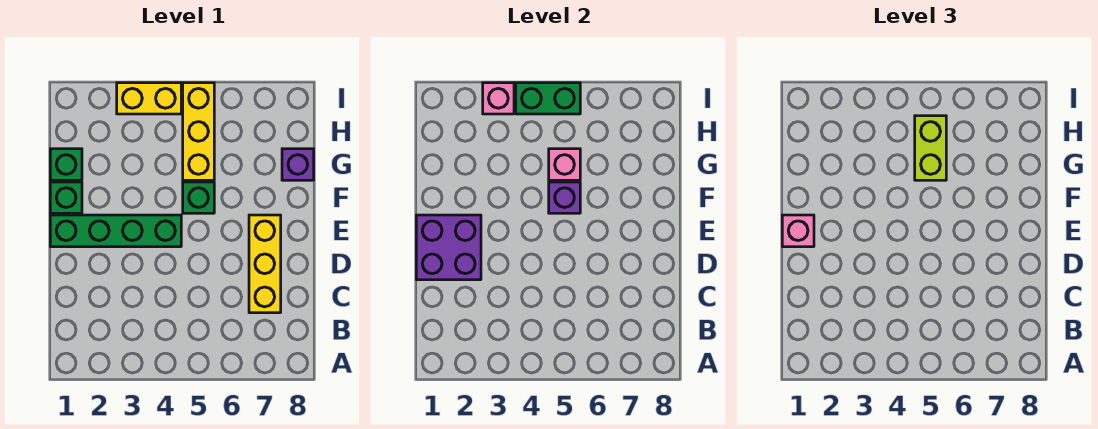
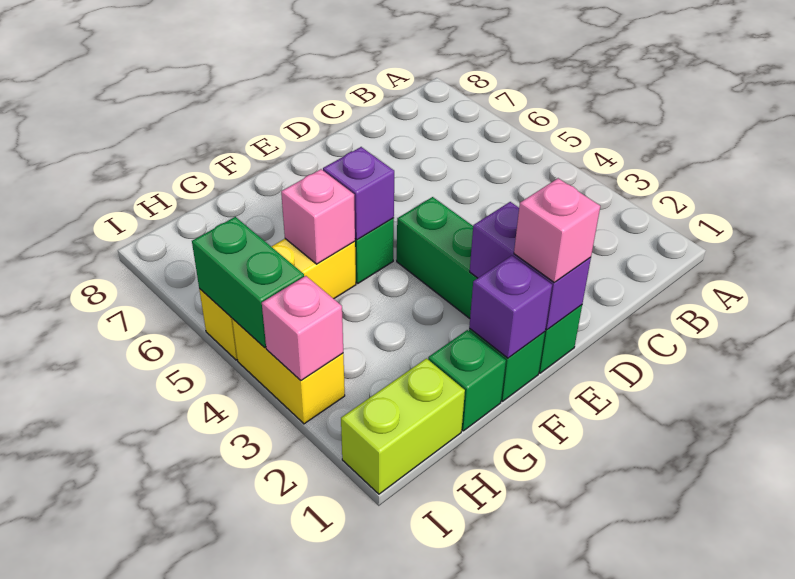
yellow brick C7:E7 level 1 -> none
purple brick D1:E2 level 2 -> purple brick E1:E2 level 2
lime brick G5:H5 level 3 -> lime brick H1:I1 level 1
purple brick G8 level 1 -> purple brick F1 level 2

